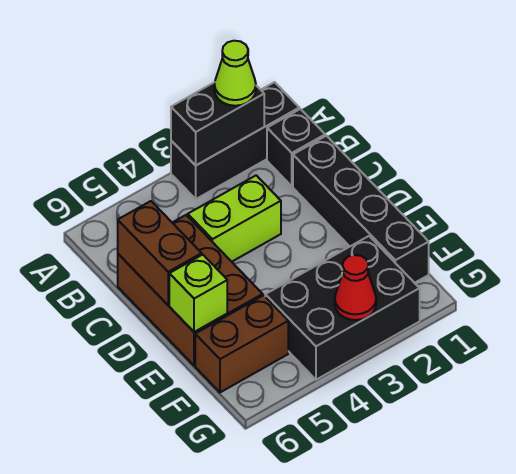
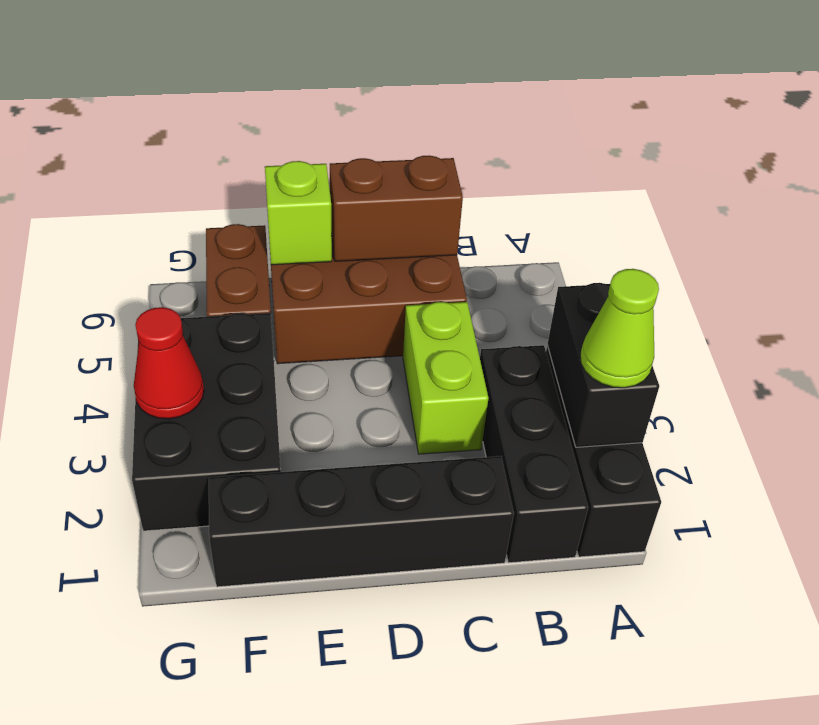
black brick B1 level 1 -> black brick B1:B3 level 1

